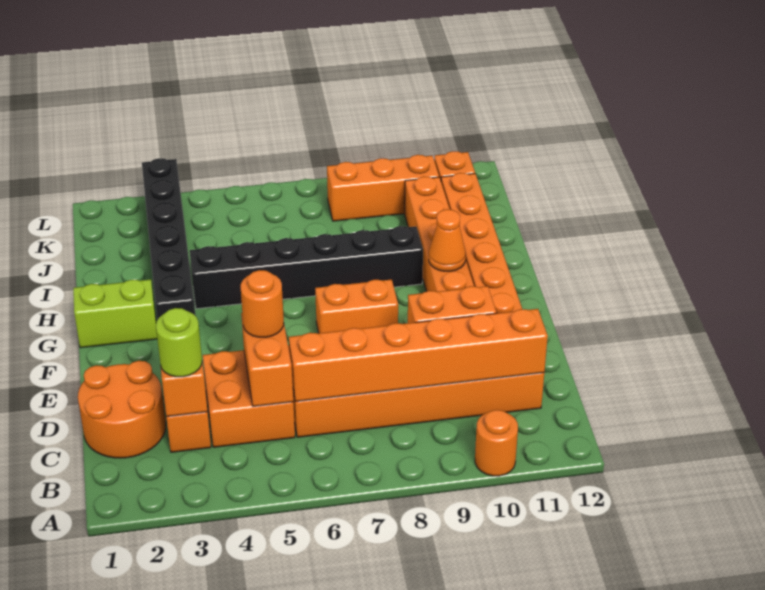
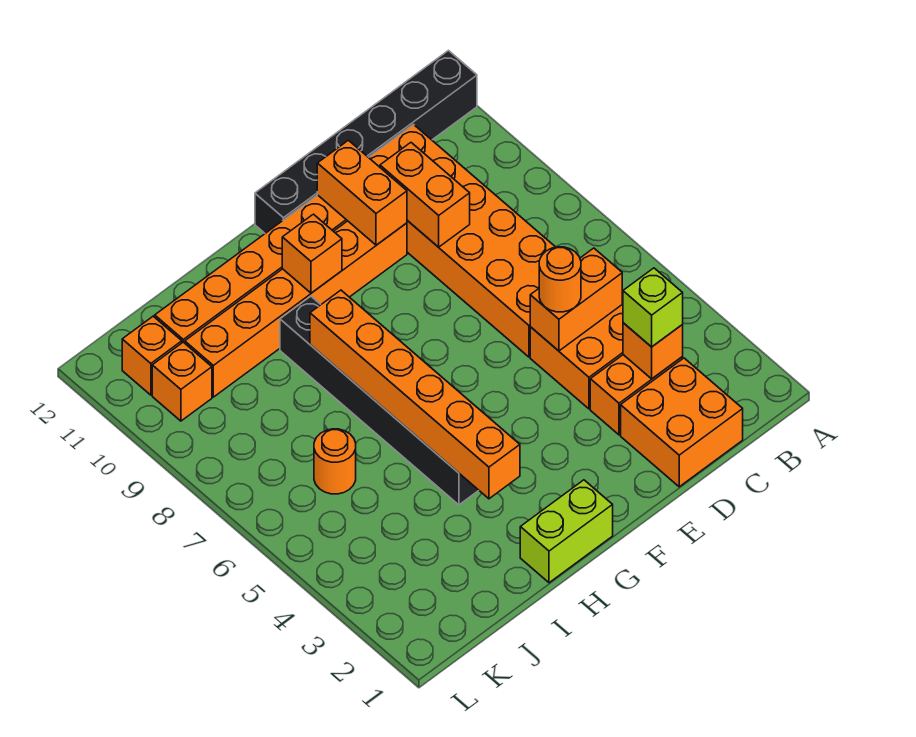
orange round brick A10 level 1 -> orange round brick J6 level 1
orange round brick C1:D2 level 1 -> orange brick C1:D2 level 1
lime round brick C3 level 3 -> lime brick C3 level 3
orange brick C6:C11 level 2 -> orange brick H3:H8 level 2
orange brick F7:F8 level 1 -> orange brick E10:E11 level 2
lime brick G1:G2 level 1 -> lime brick G1:H1 level 1
black brick G3:L3 level 1 -> black brick A12:F12 level 1
orange cone G10 level 2 -> orange brick G10 level 2
orange brick K8:K10 level 1 -> orange brick K10 level 1

